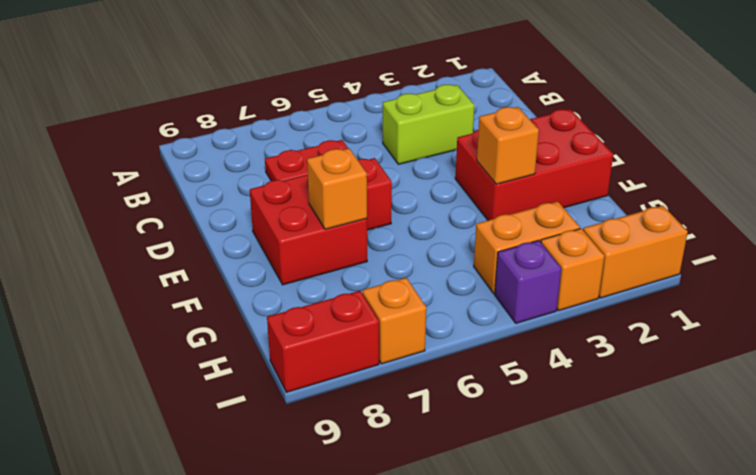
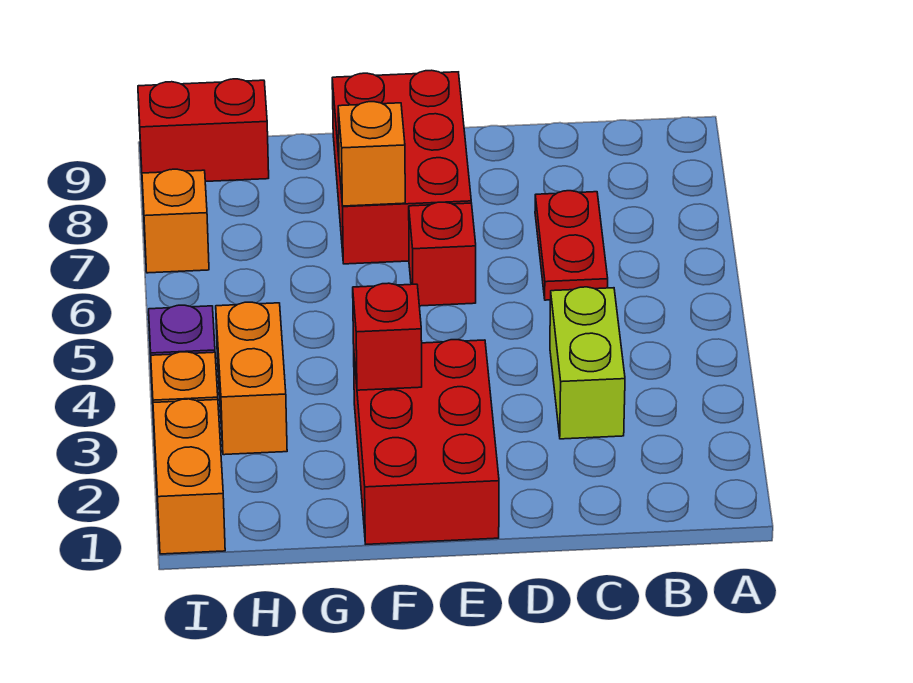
red brick E7:F8 level 1 -> red brick E7:F9 level 1
orange brick F3 level 2 -> red brick F3 level 2
red brick I8:I9 level 1 -> red brick H9:I9 level 1

